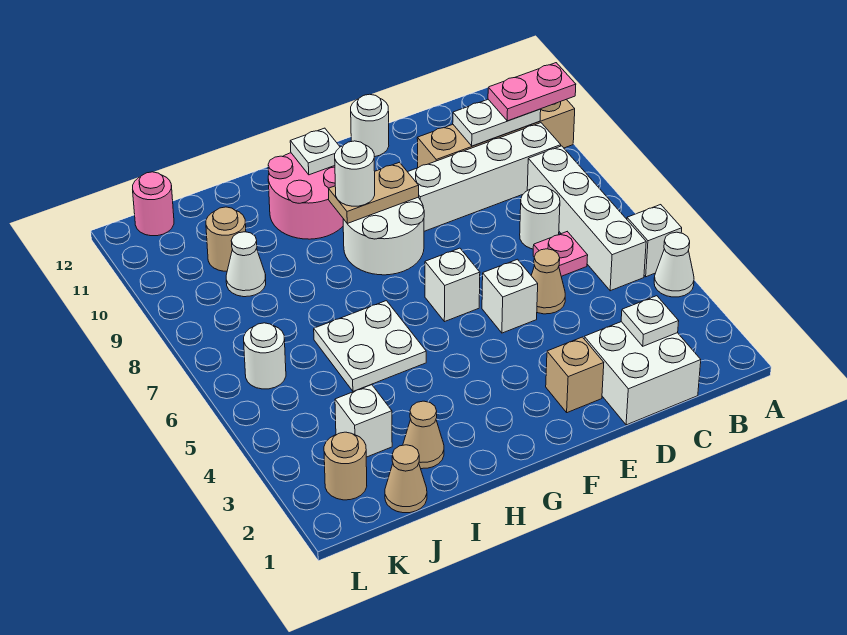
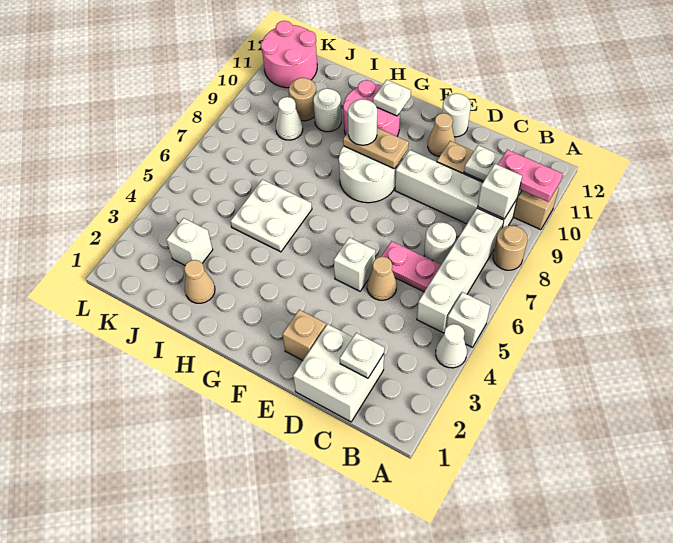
pink plate C6 level 1 -> pink plate C6:D6 level 1
white brick F6 level 1 -> white brick B9 level 2
tan cone J1 level 1 -> tan cone E11 level 1
tan round brick K2 level 1 -> tan round brick A8 level 1
white round brick K6 level 1 -> white round brick I10 level 1
pink round brick K12 level 1 -> pink round brick K11:L12 level 1

